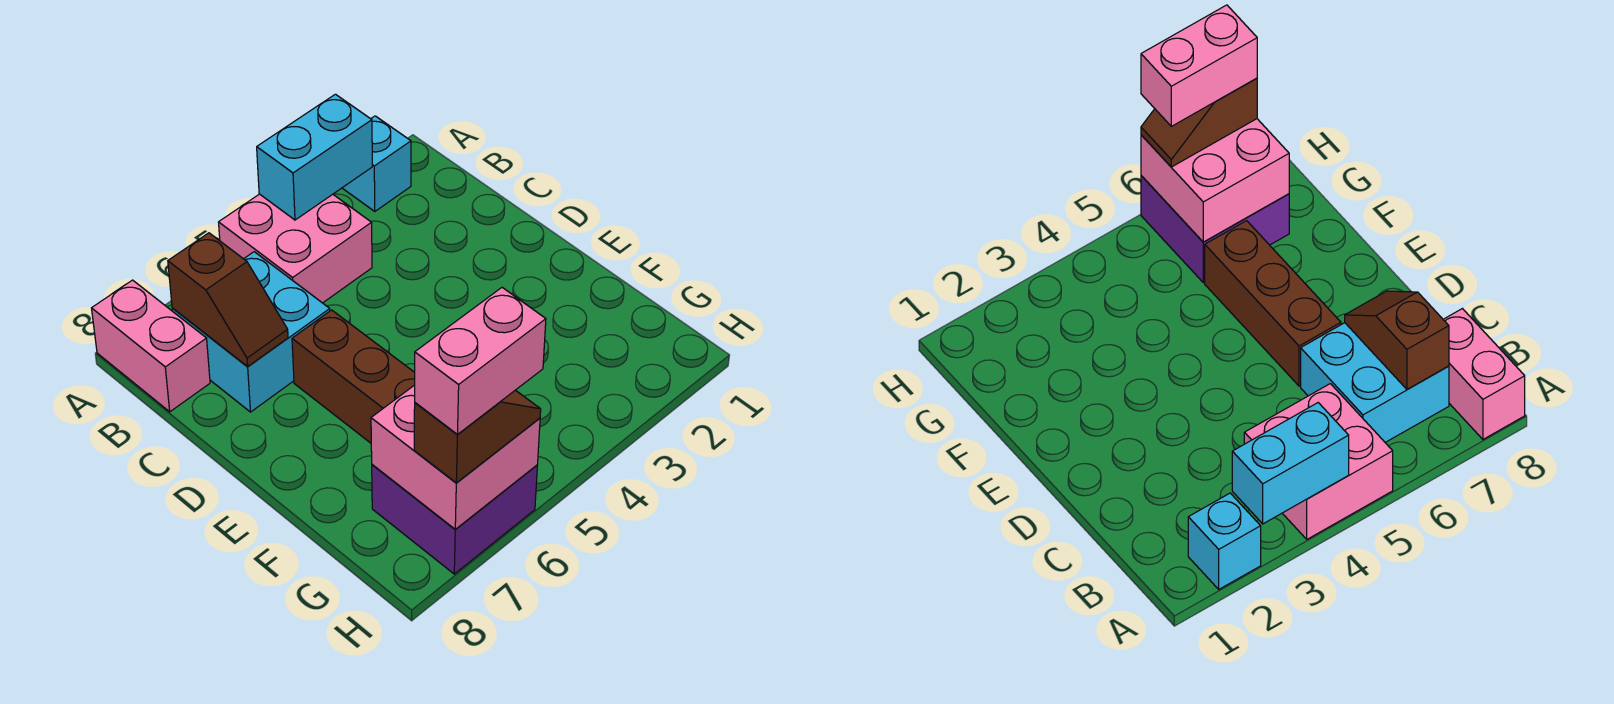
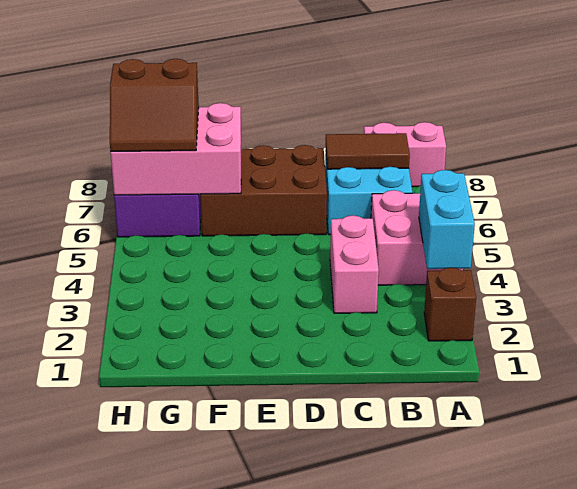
cyan brick A2 level 1 -> brown brick A2 level 1
brown slope B7:C7 level 2 top B -> brown tile B7:C7 level 2
brown brick D6:F6 level 1 -> brown brick D6:F7 level 1
pink brick G6:H7 level 2 -> pink brick F6:H7 level 2
brown slope H6:H7 level 3 top 7 -> brown slope G6:H7 level 3 top 7
pink brick H6:H7 level 4 -> pink brick C3:C4 level 1

